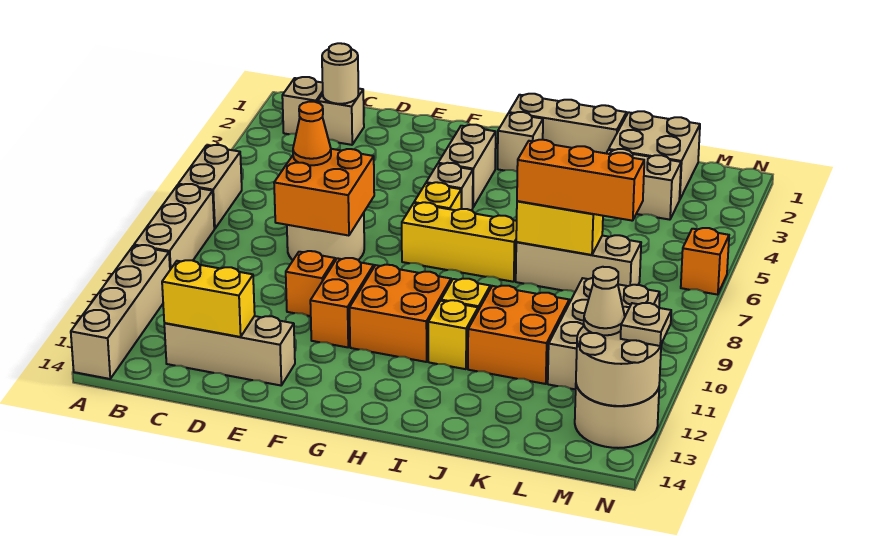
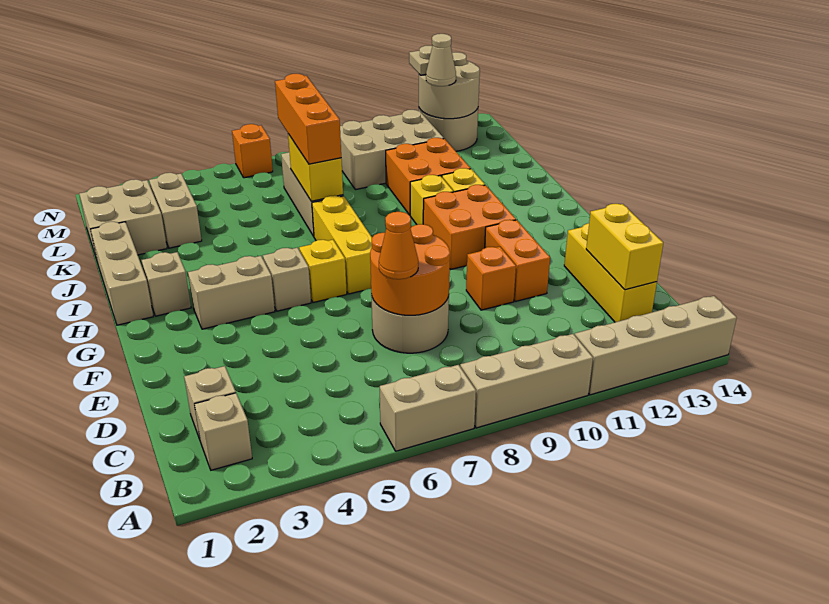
tan round brick C2 level 2 -> none
tan brick C13:E13 level 1 -> yellow brick C13:E13 level 1
orange brick D7:E8 level 2 -> orange round brick D7:E8 level 2
orange brick F10:F11 level 1 -> orange brick E11:F11 level 1

